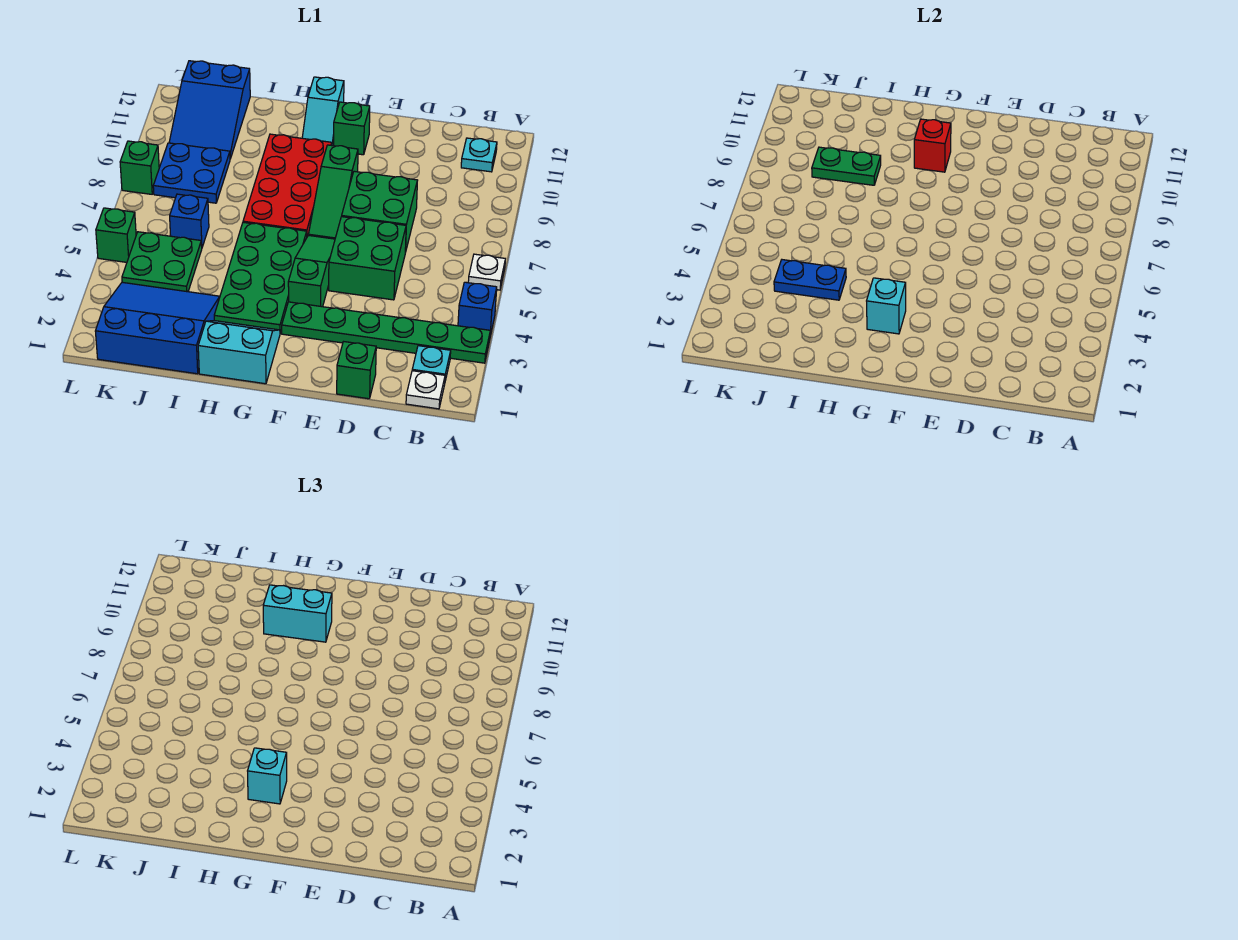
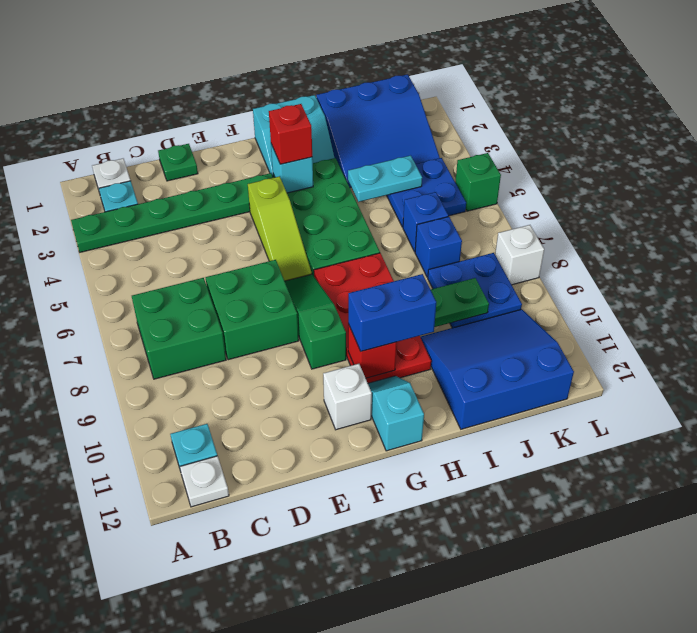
blue brick A4 level 1 -> blue brick J7 level 1
white plate A6 level 1 -> white plate B12 level 1
green brick D1 level 1 -> green plate D1 level 1
green brick D5:E6 level 1 -> green brick B7:C8 level 1
green slope F4:F6 level 1 top 4 -> lime slope F4:F6 level 1 top 4
green brick F11 level 1 -> white brick F11 level 1
cyan brick G3 level 3 -> red brick G3 level 3
cyan brick G10:H10 level 3 -> blue brick G10:H10 level 3
blue plate I4:J4 level 2 -> cyan plate I4:J4 level 2
green plate J4:K5 level 1 -> blue plate J4:K5 level 1
blue slope J10:K12 level 1 top 12 -> blue slope I10:K12 level 1 top 12
green brick L8 level 1 -> white brick L8 level 1

